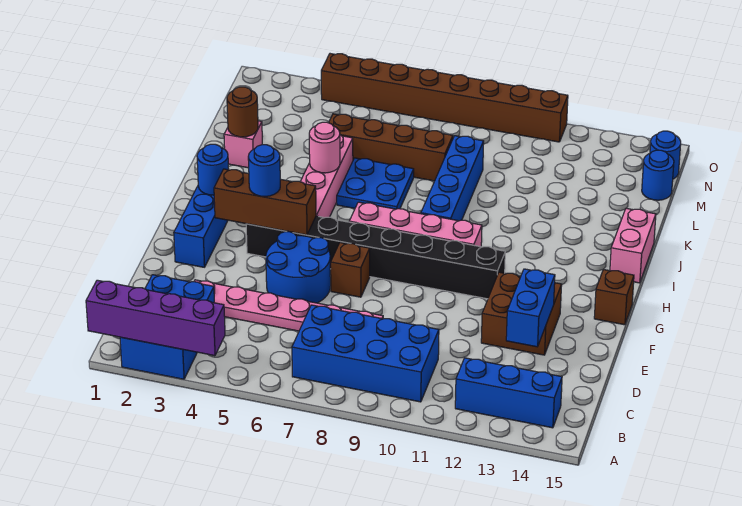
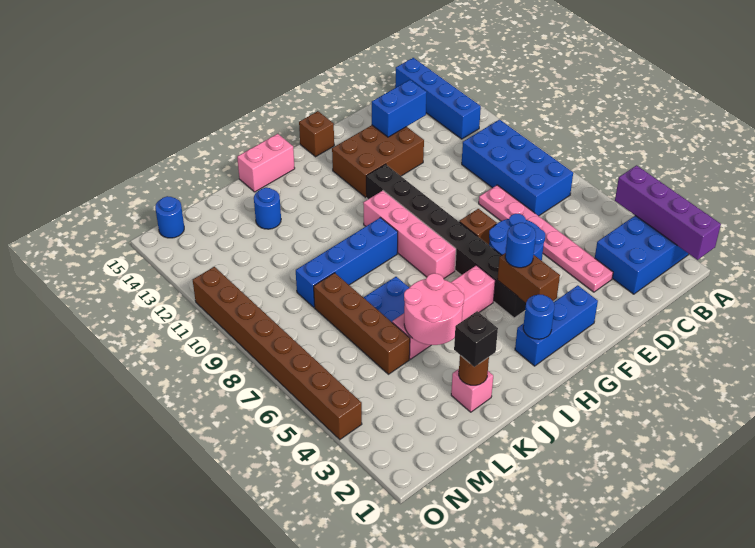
blue brick B12:B14 level 1 -> blue brick B12:B15 level 1
brown brick E12:F13 level 1 -> brown brick E12:G13 level 1
brown brick G3:G5 level 2 -> brown brick G3:G4 level 2
pink round brick J5 level 2 -> pink round brick J4:K5 level 2
none -> black brick K2 level 3
blue round brick M15 level 1 -> blue round brick K13 level 1

